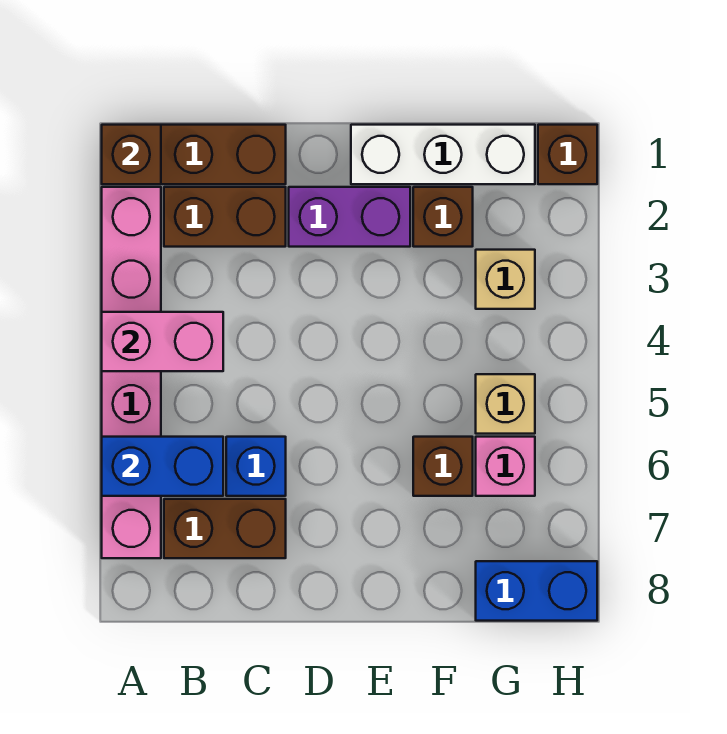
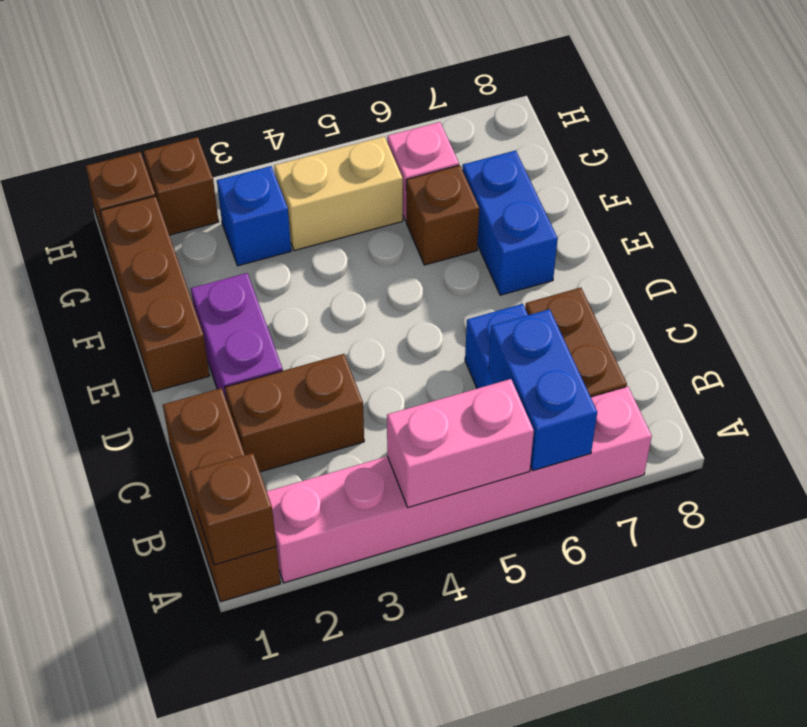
pink brick A4:B4 level 2 -> pink brick A4:A5 level 2
brown brick B2:C2 level 1 -> brown brick C2:C3 level 1
white brick E1:G1 level 1 -> brown brick E1:G1 level 1
brown brick F2 level 1 -> brown brick H2 level 1
tan brick G3 level 1 -> blue brick G3 level 1
tan brick G5 level 1 -> tan brick G4:G5 level 1
blue brick G8:H8 level 1 -> blue brick E7:F7 level 1

